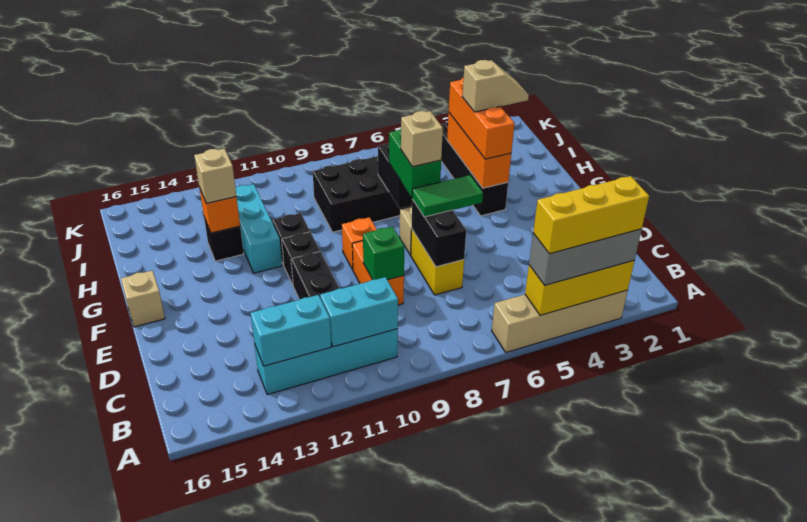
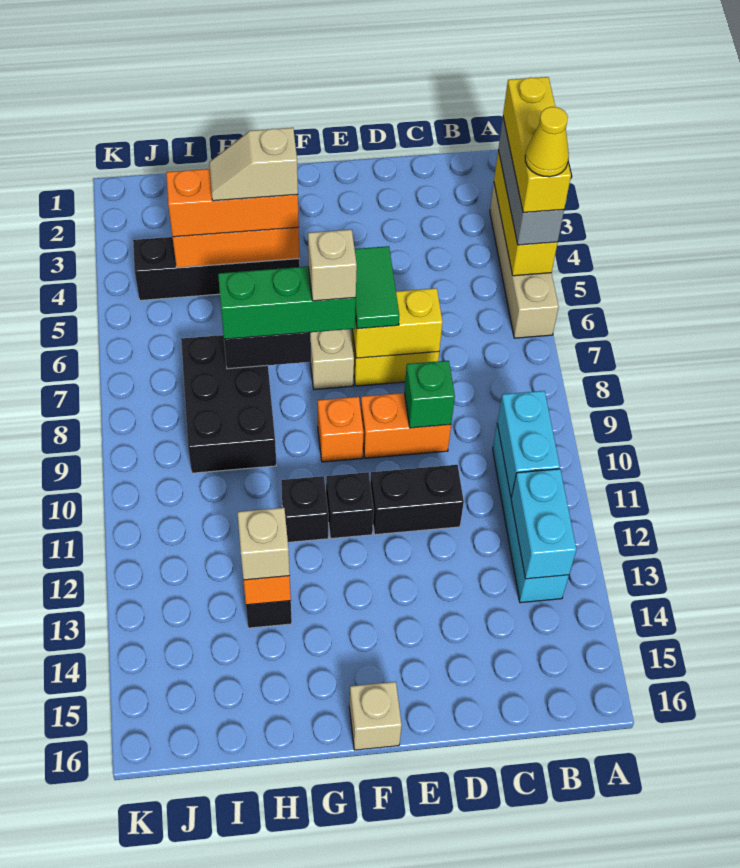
none -> yellow cone A5 level 5
black brick D7:E7 level 2 -> yellow brick D7:E7 level 2
green brick F7:G7 level 3 -> green brick F7:H7 level 3
cyan brick G12:I12 level 1 -> none
tan slope H3:H4 level 4 top 4 -> tan slope G4:H4 level 4 top G

